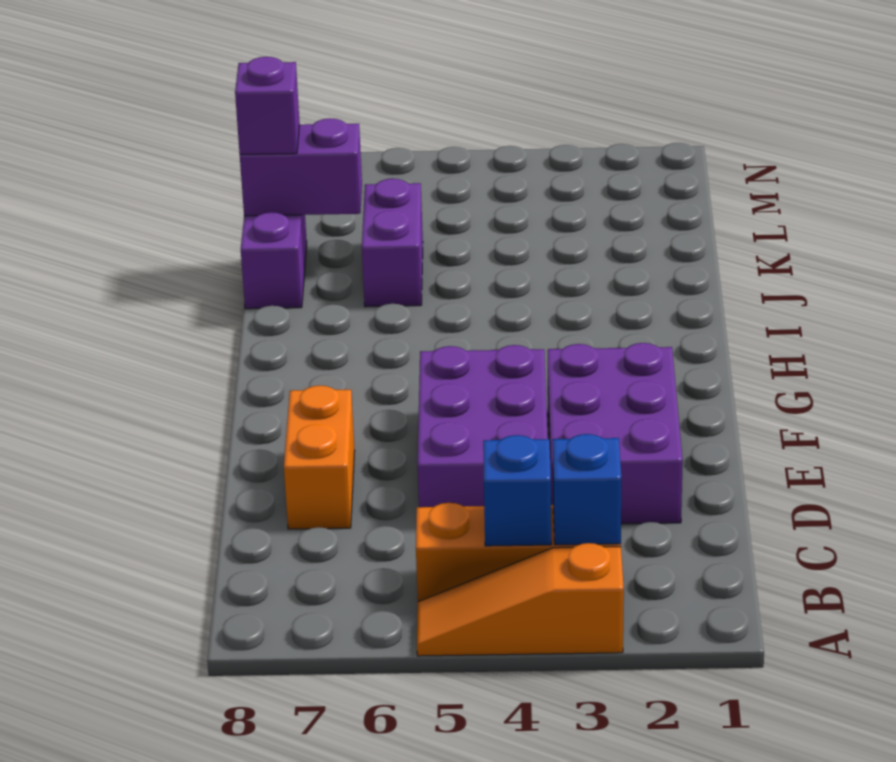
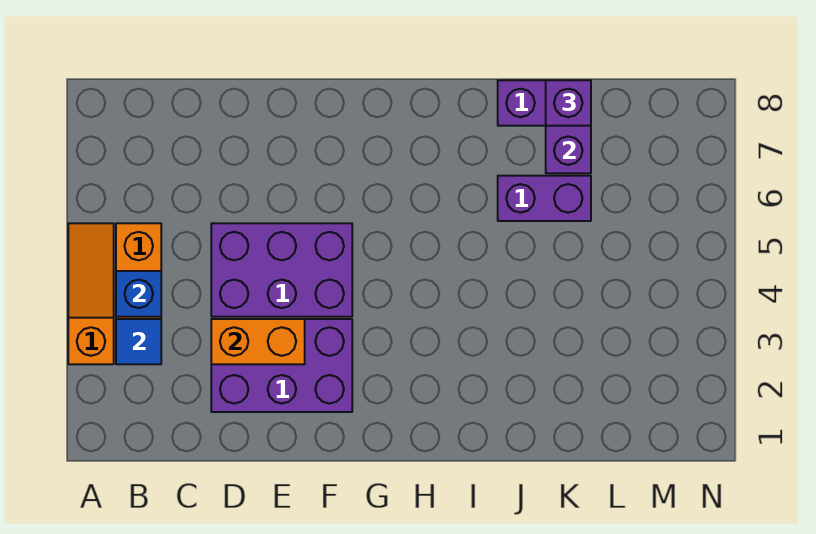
blue brick B3 level 2 -> blue tile B3 level 2
orange brick D7:E7 level 1 -> orange brick D3:E3 level 2

